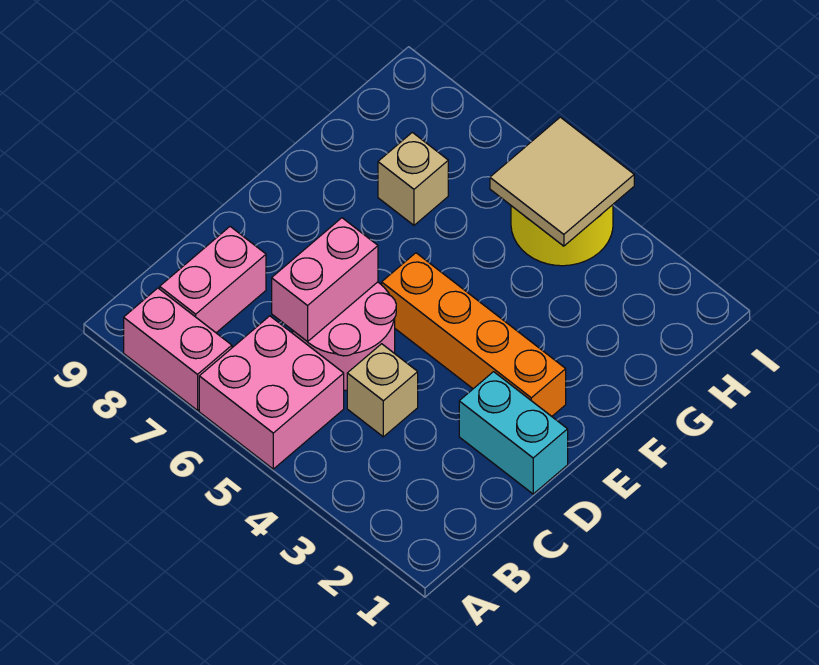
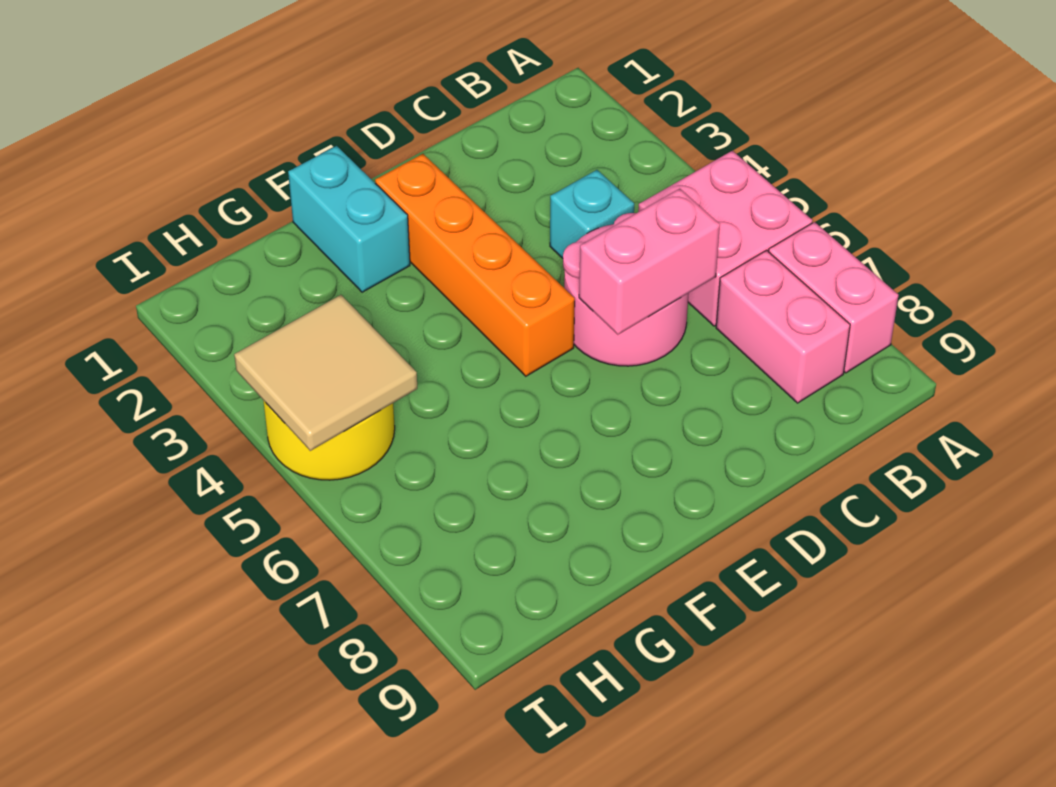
pink brick B8:C8 level 1 -> pink brick B7:B8 level 1
tan brick C4 level 1 -> cyan brick C4 level 1
cyan brick D1:D2 level 1 -> cyan brick F1:F2 level 1
tan brick G7 level 1 -> none

